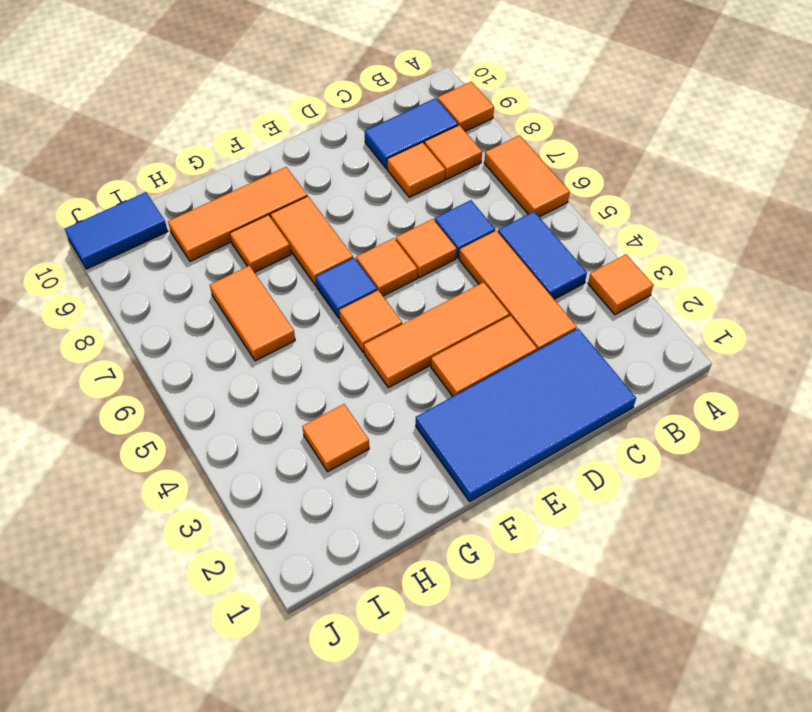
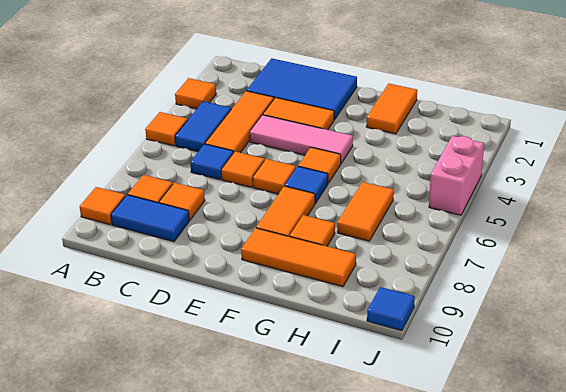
orange tile A6:A7 level 1 -> orange tile G1:G2 level 1
blue tile C1:F2 level 1 -> blue tile C1:E2 level 1
orange tile D4:F4 level 1 -> pink tile D4:F4 level 1
orange tile H3 level 1 -> orange tile A5 level 1
blue tile I10:J10 level 1 -> blue tile J10 level 1
none -> pink brick J4:J5 level 1

